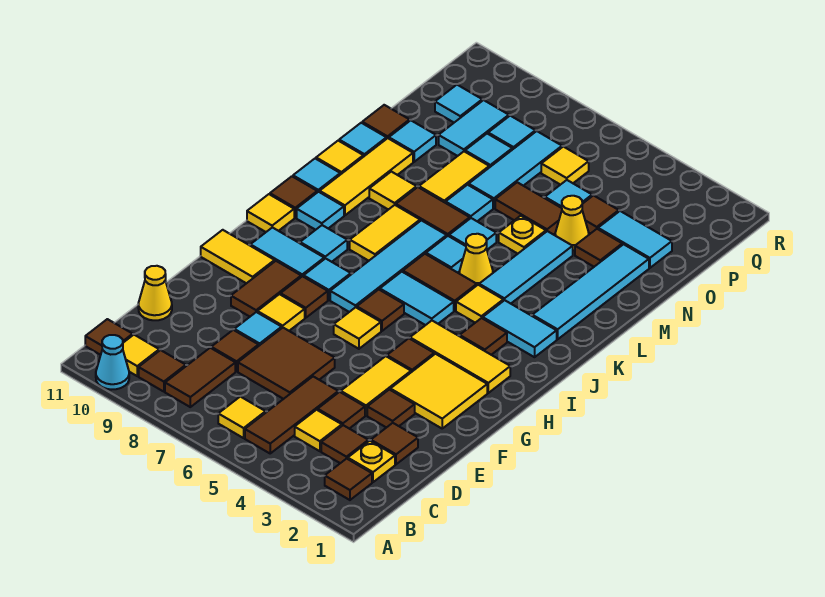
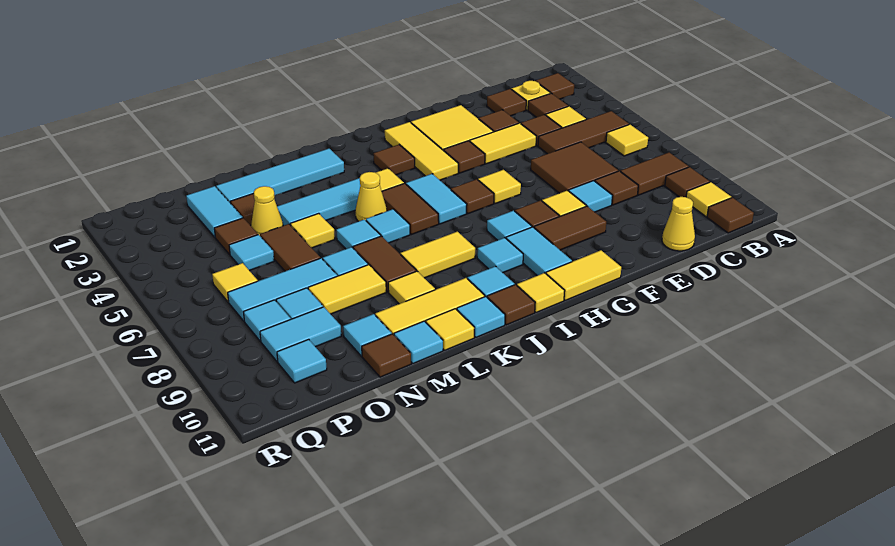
cyan cone A10 level 1 -> none
yellow tile G10:G11 level 1 -> yellow tile G11:H11 level 1
cyan tile H7:K7 level 1 -> none
cyan tile J2:J3 level 1 -> none
yellow plate M5 level 1 -> yellow tile M5 level 1

